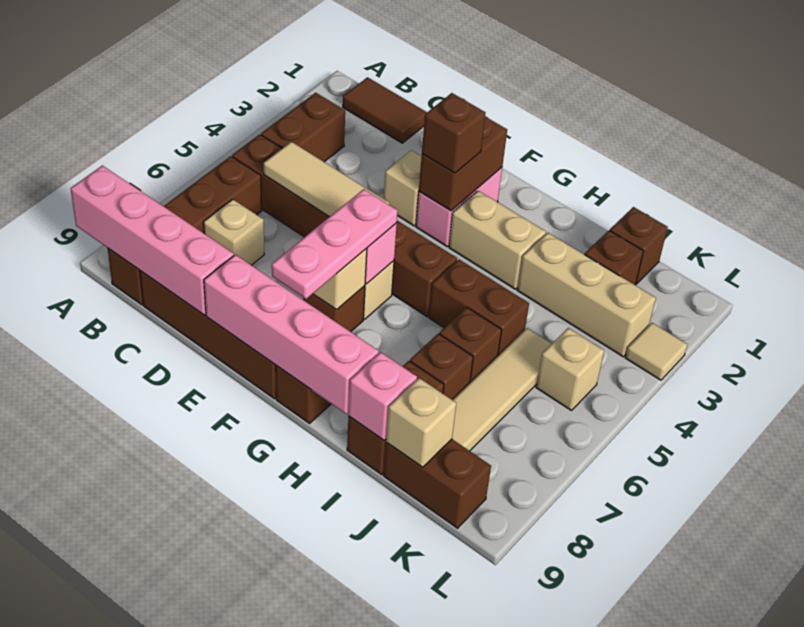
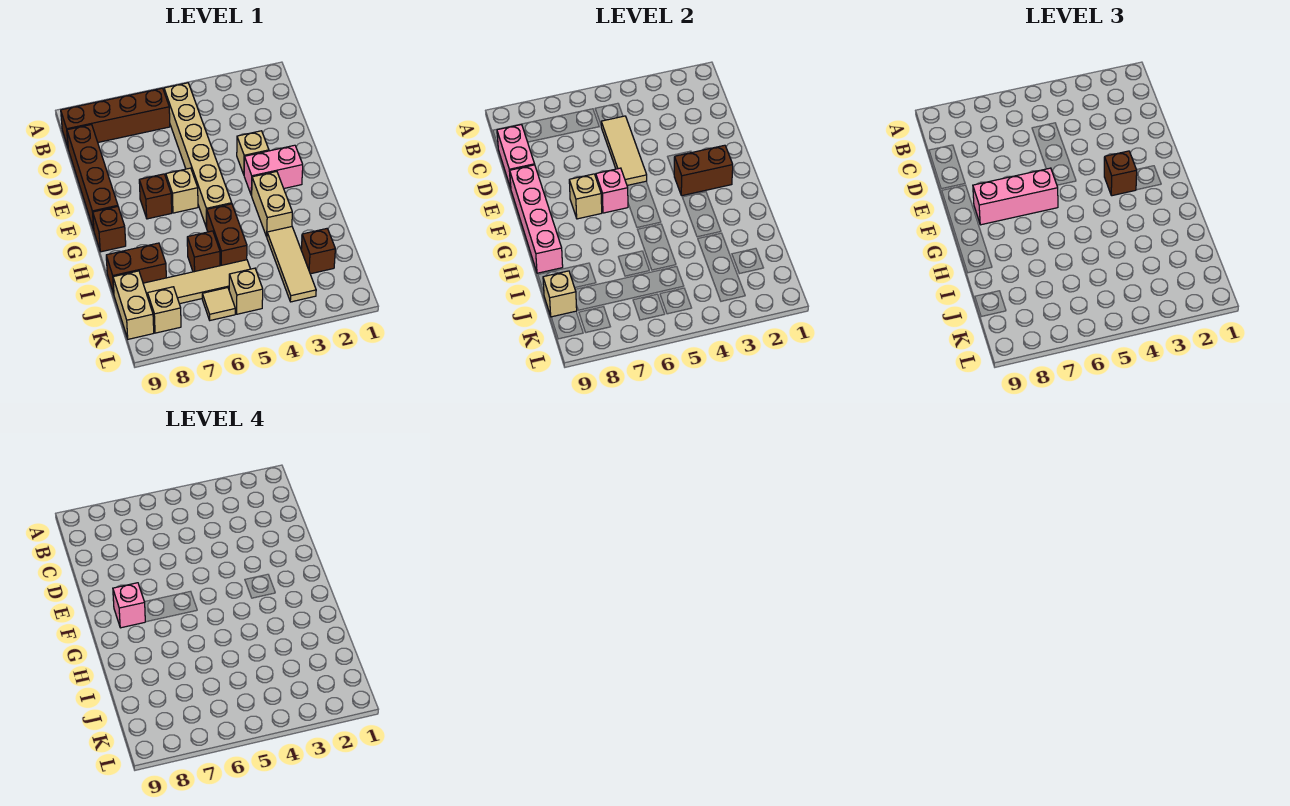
pink brick A9:D9 level 2 -> pink brick C9:D9 level 2
brown tile B1:C1 level 1 -> none
brown brick B3:B4 level 1 -> none
brown brick B5:G5 level 1 -> tan brick B5:G5 level 1
tan brick C7 level 1 -> tan brick K8 level 1
pink plate F6:F8 level 3 -> pink brick F6:F8 level 3
tan brick I3:K3 level 1 -> tan tile I3:K3 level 1
brown brick I7 level 1 -> none
pink brick I9 level 2 -> pink brick F8 level 4
brown brick J1 level 1 -> none
brown brick J9:K9 level 1 -> tan brick J9:K9 level 1
tan tile L3 level 1 -> tan tile K6 level 1

